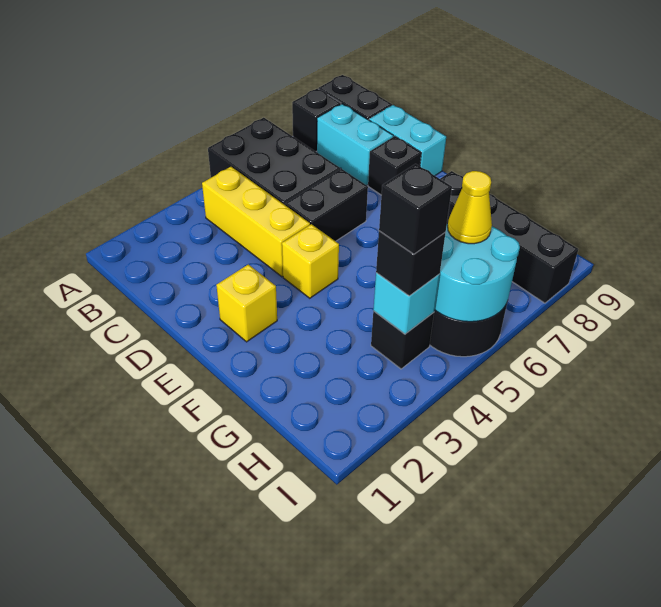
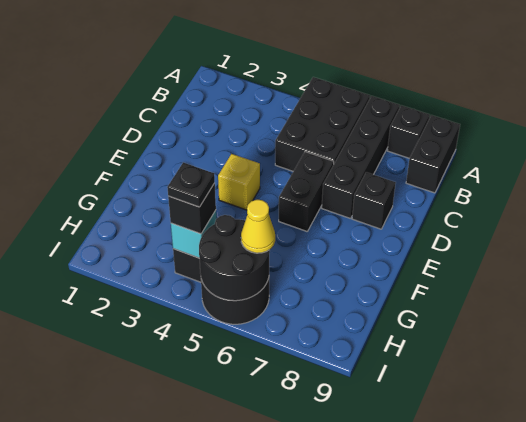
yellow brick B4:D4 level 1 -> none
cyan brick B8:C8 level 1 -> none
cyan brick C9:D9 level 1 -> none
black brick D5:D6 level 1 -> black brick D6:E6 level 1
yellow brick E2 level 1 -> none
black brick F8:I8 level 1 -> black brick A7:D7 level 1
black brick H4 level 4 -> black plate H4 level 4
cyan round brick H5:I6 level 2 -> black round brick H5:I6 level 2

